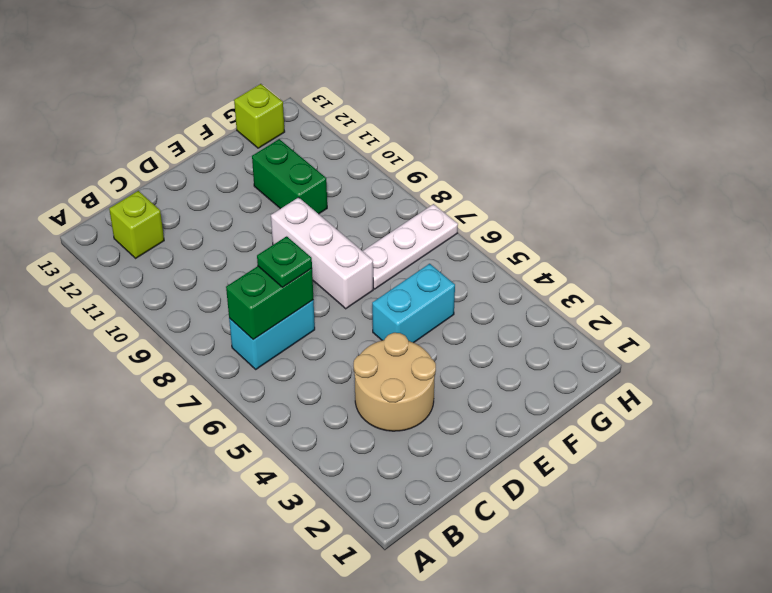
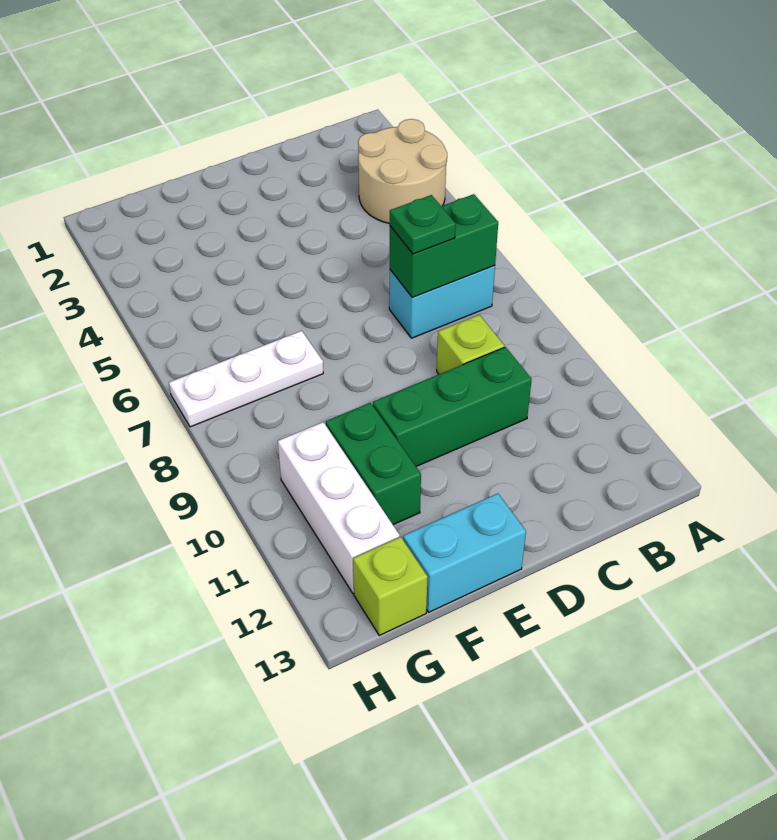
lime brick B12 level 1 -> lime brick C9 level 1
tan round brick C3:D4 level 1 -> tan round brick A3:B4 level 1
none -> green brick C10:E10 level 1
cyan brick E5:F5 level 1 -> cyan brick E13:F13 level 1
white brick E7:E9 level 1 -> white brick G10:G12 level 1

